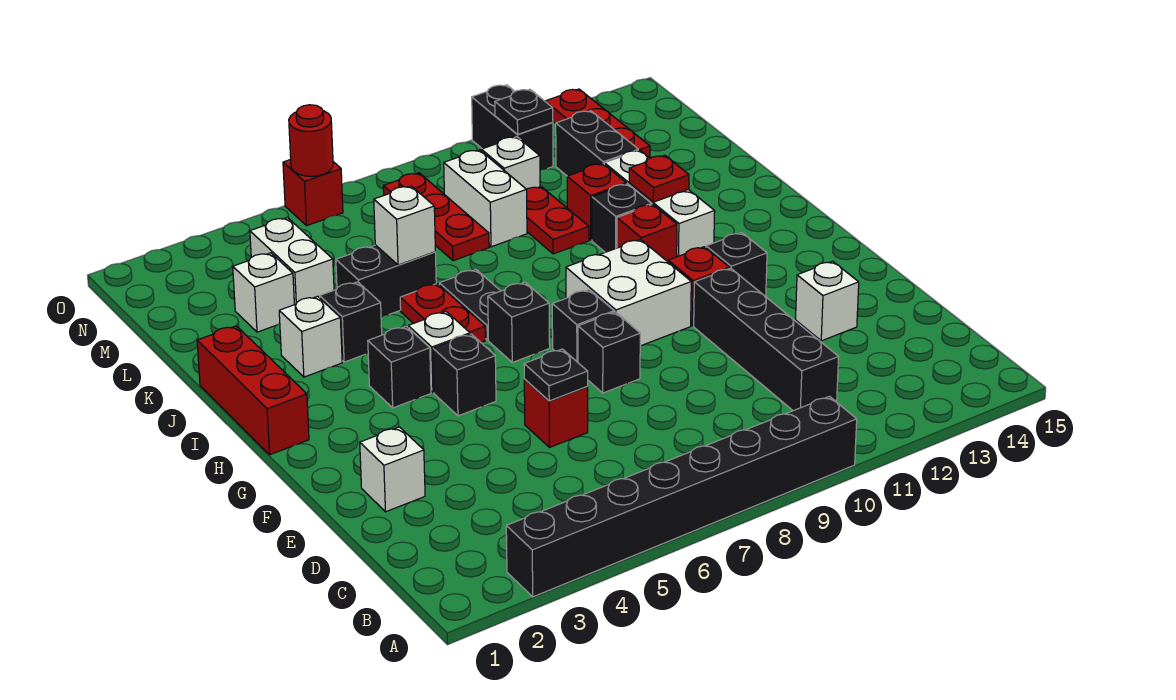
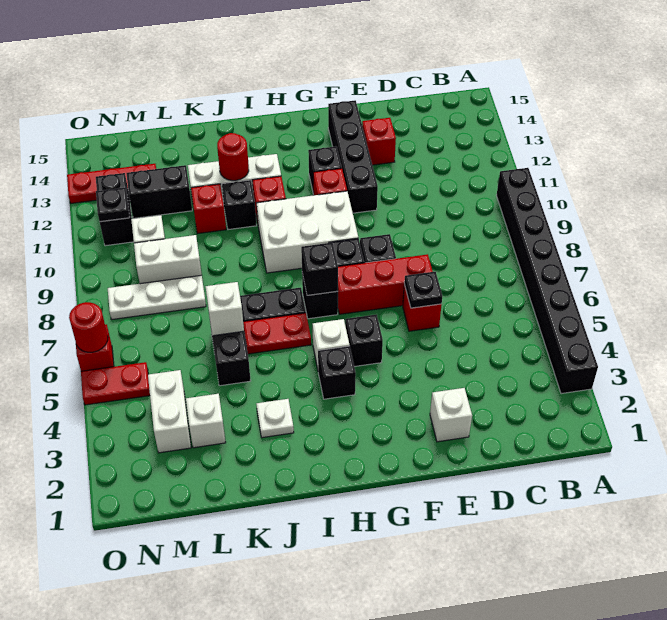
black brick C11:F11 level 1 -> black brick F11:F14 level 1
white brick E13 level 1 -> red brick E13 level 1
white brick G9:H10 level 1 -> white brick G9:I10 level 1
red brick H1:J1 level 1 -> red brick E7:G7 level 1
white brick J3 level 1 -> white plate J3 level 1
black brick J4 level 1 -> black brick H7 level 2
red plate J12 level 2 -> red round brick J12 level 2
red plate K10:L10 level 1 -> red plate N5:O5 level 1
white brick L4:M4 level 1 -> white brick M3:M4 level 1
red plate L8:N8 level 1 -> white plate L8:N8 level 1
black brick N11:O11 level 1 -> black brick N11:N12 level 1

